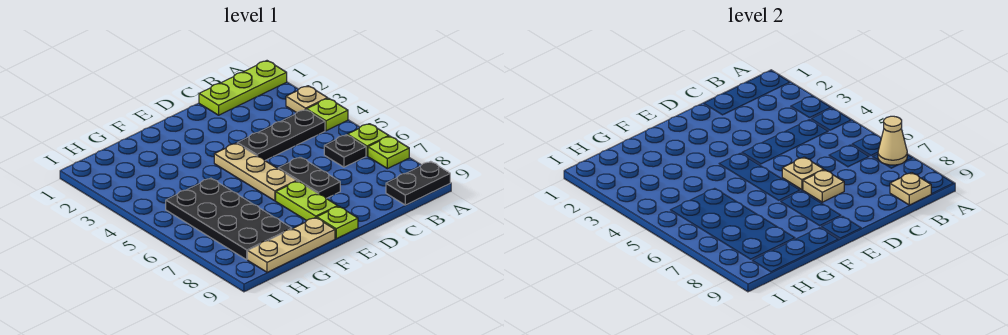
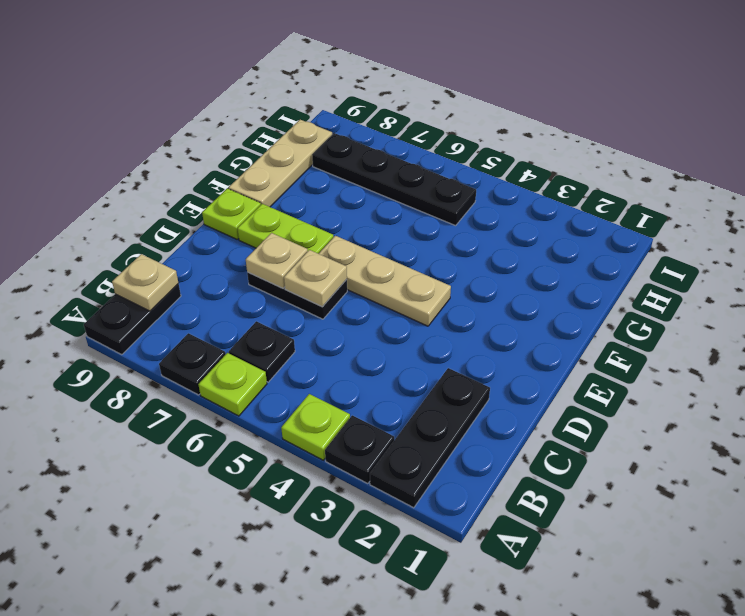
lime plate A1:C1 level 1 -> none
tan plate A3 level 1 -> black plate A3 level 1
lime plate A7 level 1 -> black plate A7 level 1
tan cone A7 level 2 -> none
black plate B4:D4 level 1 -> black plate A2:C2 level 1
black plate G5:H8 level 1 -> black plate H5:H8 level 1

